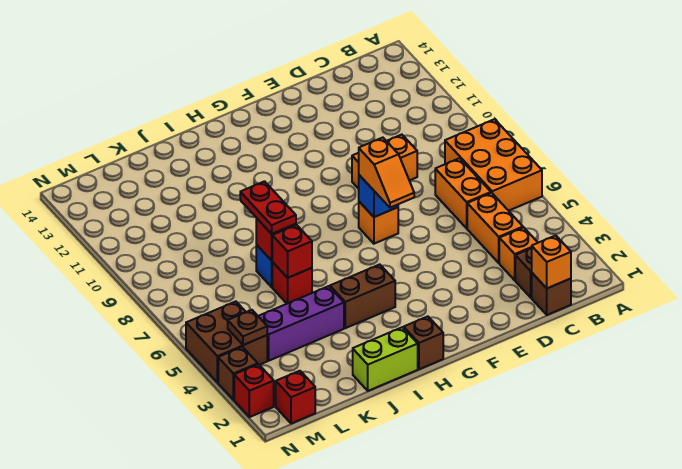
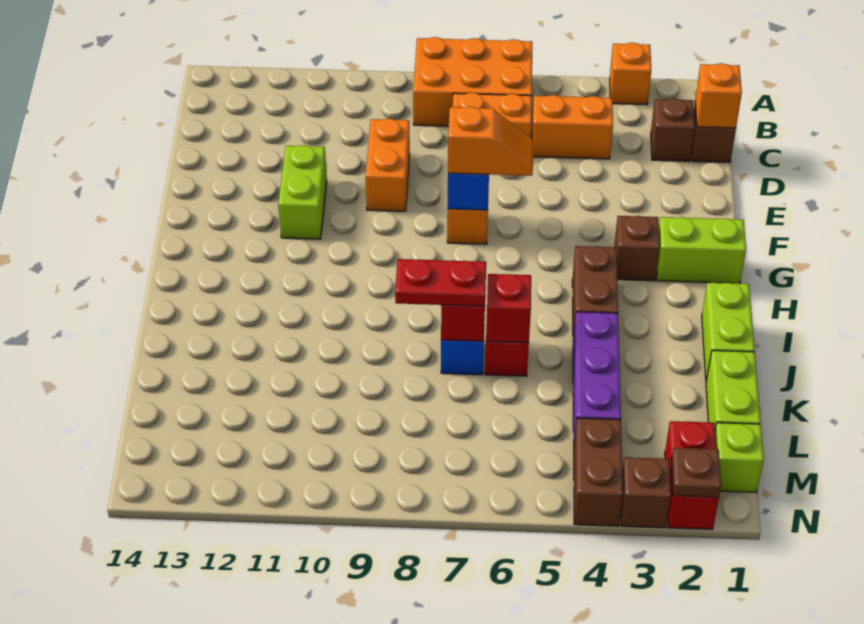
orange brick C3 level 1 -> orange brick A3 level 1
none -> lime brick E11:F11 level 1
none -> lime brick G1:G2 level 1
brown brick H1 level 1 -> brown brick G3 level 1
none -> lime brick K1:L1 level 1
red brick M1 level 1 -> lime brick M1 level 1
brown brick M4:N5 level 1 -> brown brick M4:N4 level 1
brown plate M4 level 2 -> brown plate N2 level 2
red brick N2 level 1 -> red brick M2:N2 level 1

